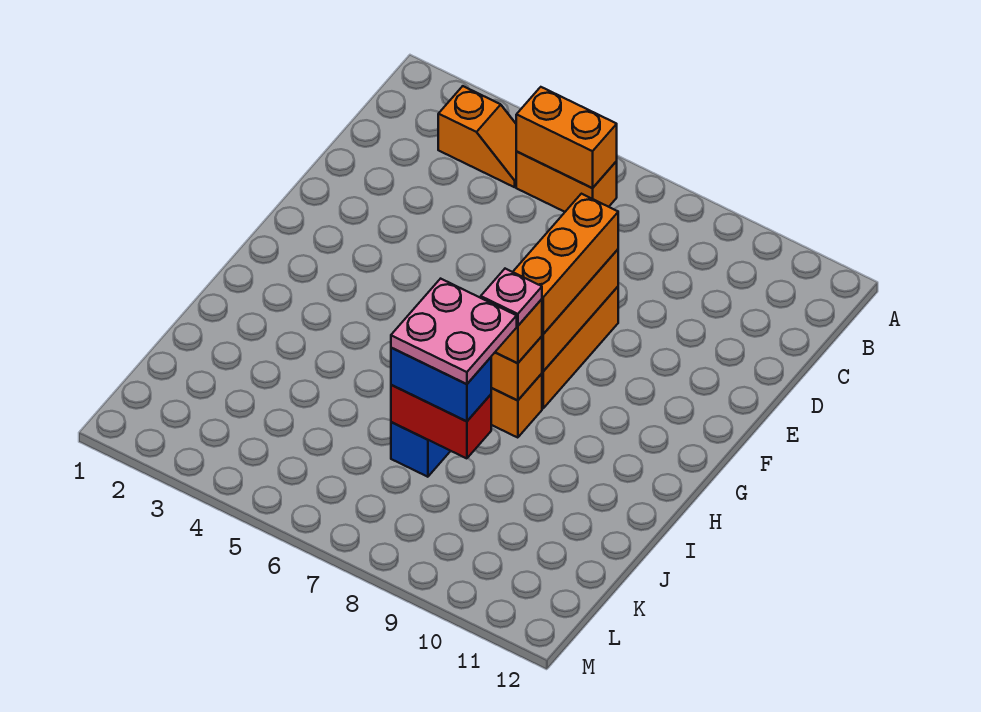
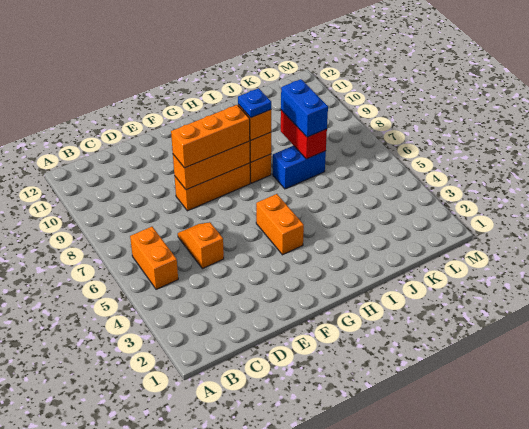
orange slope B3:B4 level 1 top 3 -> orange slope D5:D6 level 1 top 5
orange brick B5:B6 level 2 -> orange brick G4:G5 level 1
pink plate H8 level 4 -> blue plate H8 level 4
pink plate I7:J8 level 4 -> none

